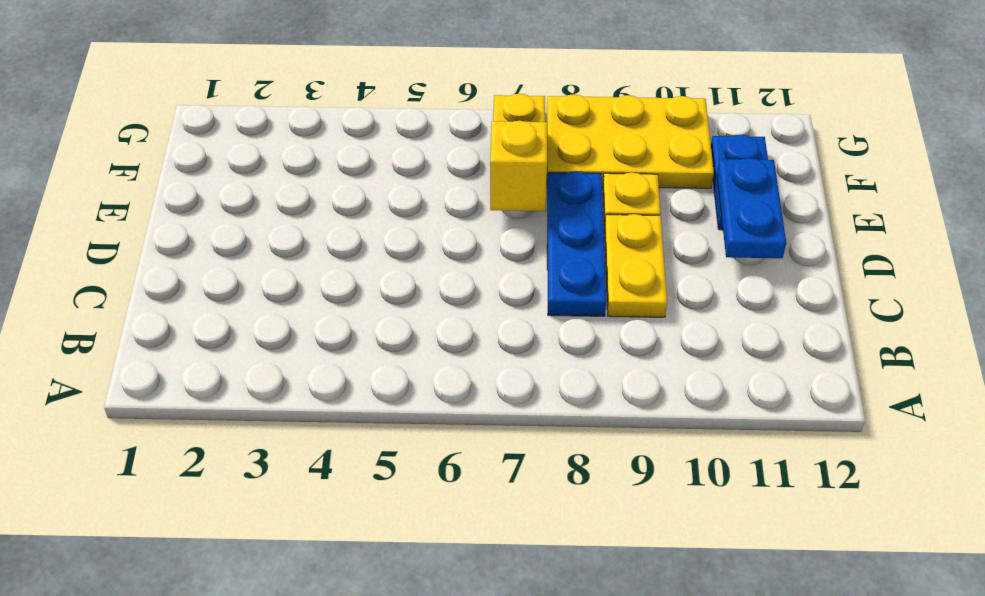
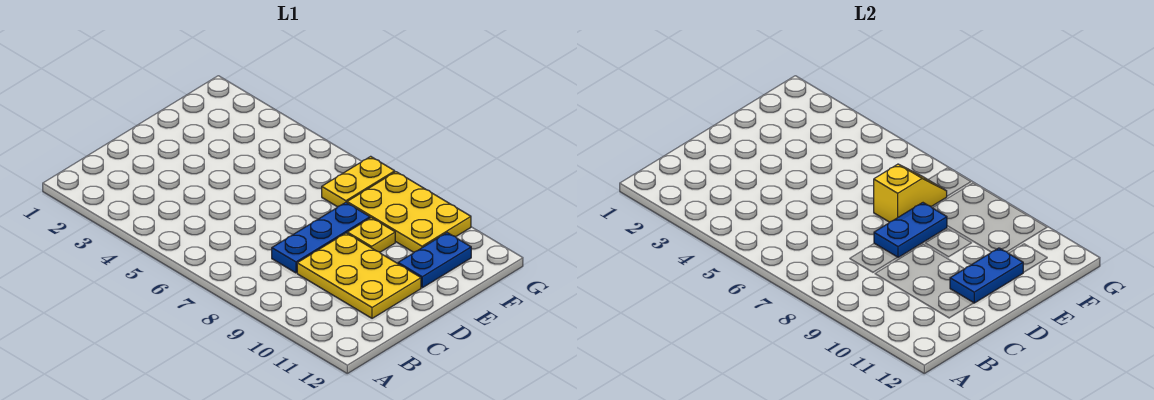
yellow plate C9:D9 level 1 -> yellow plate C9:D11 level 1
none -> blue plate D8:E8 level 2

